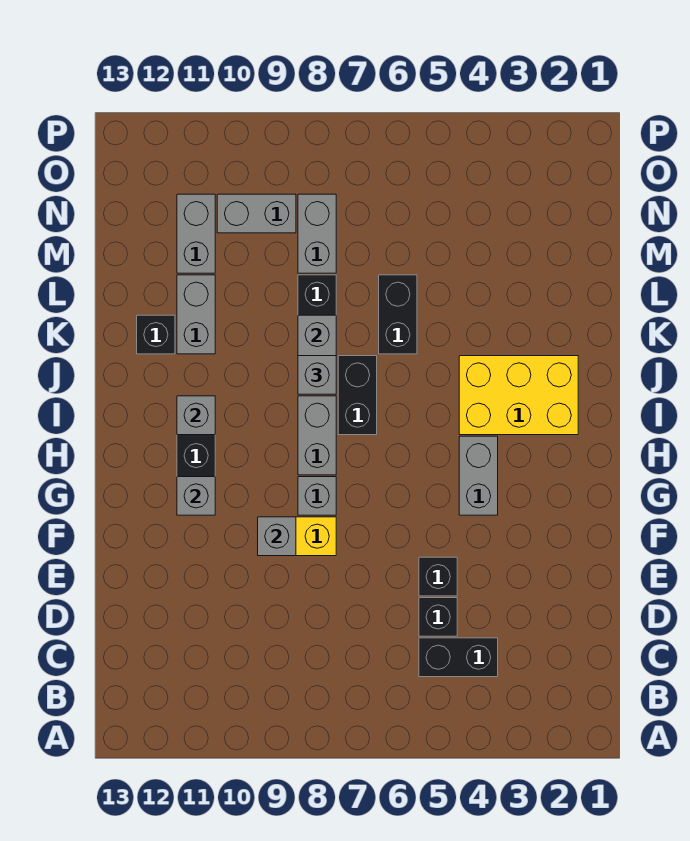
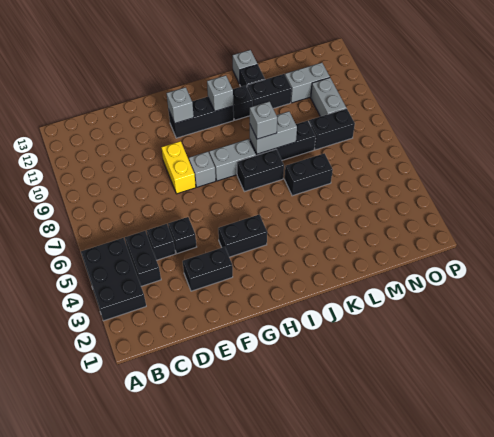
none -> black brick A3:B5 level 1
none -> black brick E3:F3 level 1
grey brick F9 level 2 -> grey brick K13 level 1
grey brick G4:H4 level 1 -> black brick G4:H4 level 1
yellow brick I2:J4 level 1 -> none
none -> black brick J11 level 1
grey brick K11:L11 level 1 -> black brick K11:L11 level 1
grey brick M8:N8 level 1 -> black brick M8:N8 level 1

